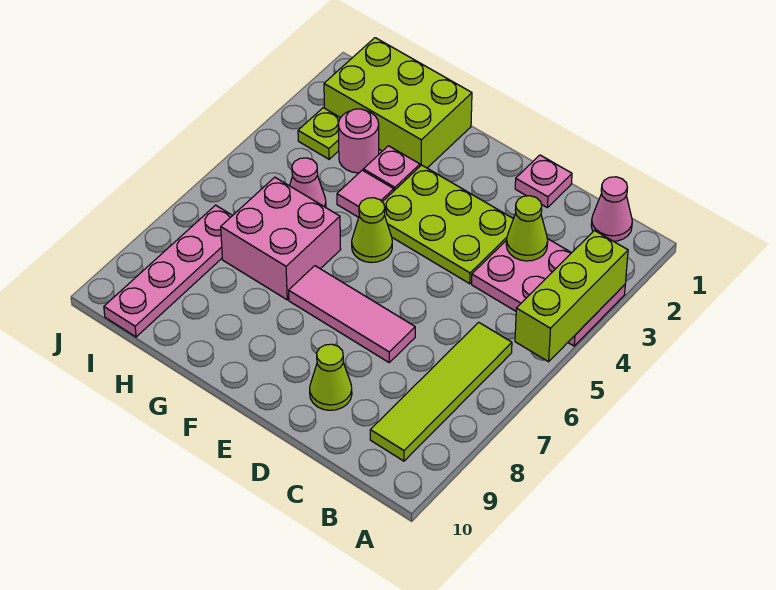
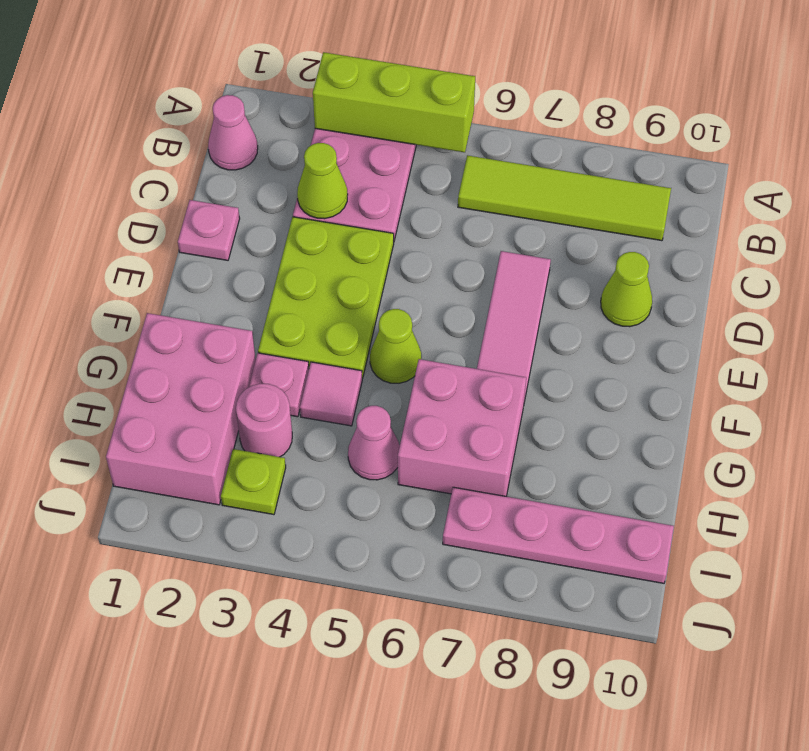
lime brick G1:I2 level 1 -> pink brick G1:I2 level 1

